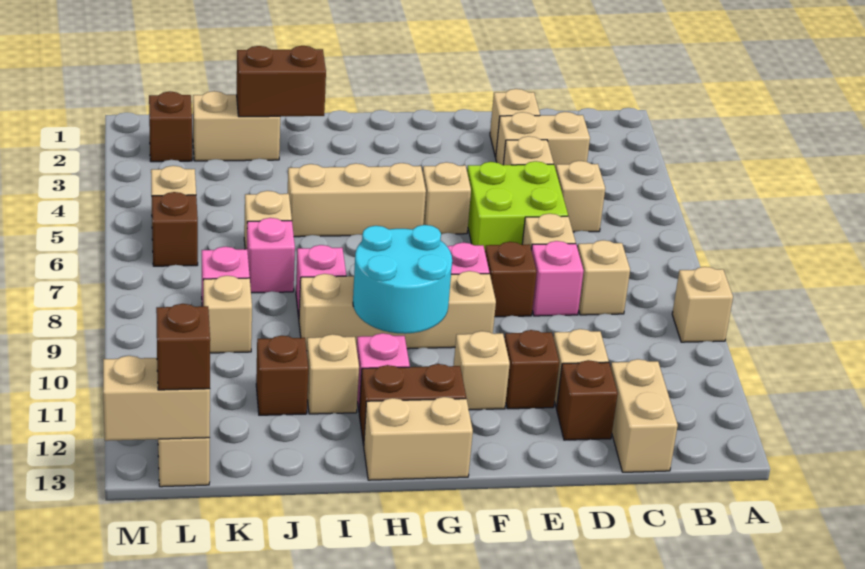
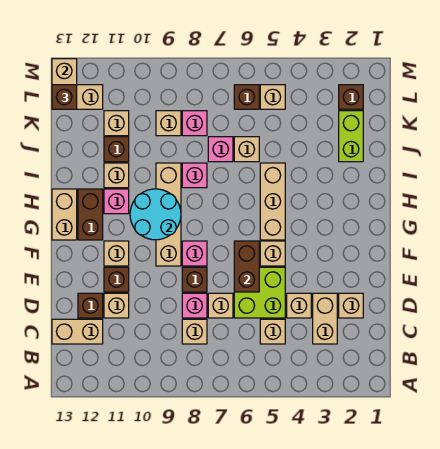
tan brick A9 level 1 -> tan brick K11 level 1
brown brick I2:J2 level 2 -> brown brick E6:F6 level 2
tan brick J2:K2 level 1 -> lime brick J2:K2 level 1

